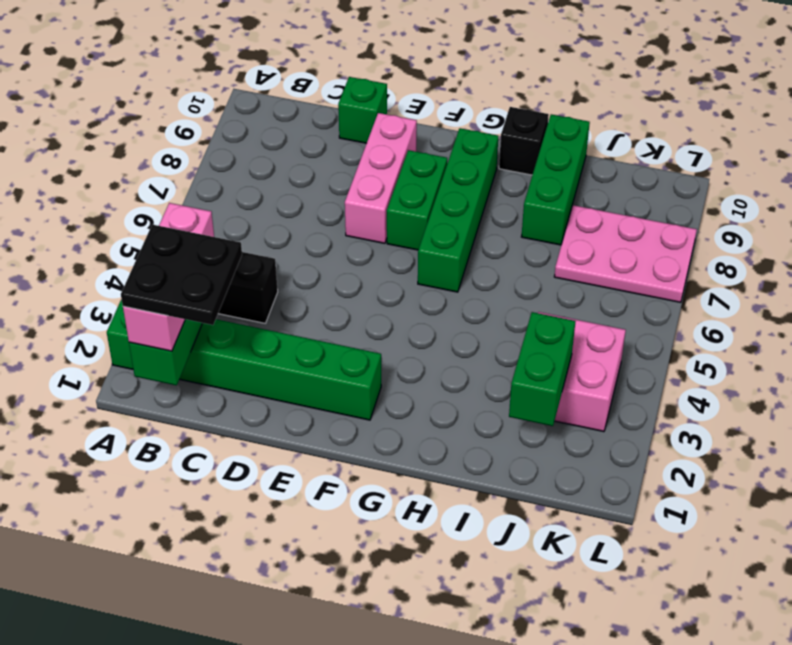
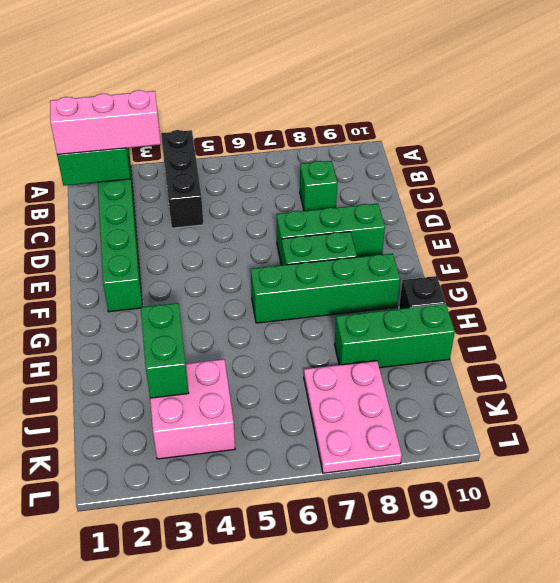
black plate B1:C2 level 4 -> none
green brick D10 level 1 -> green brick C8 level 1
pink brick E7:E9 level 1 -> green brick E7:E9 level 1
green brick J2:J3 level 2 -> green brick I3:J3 level 2

